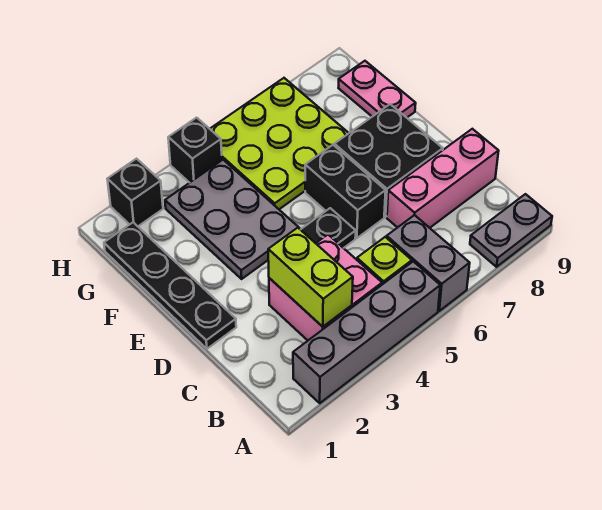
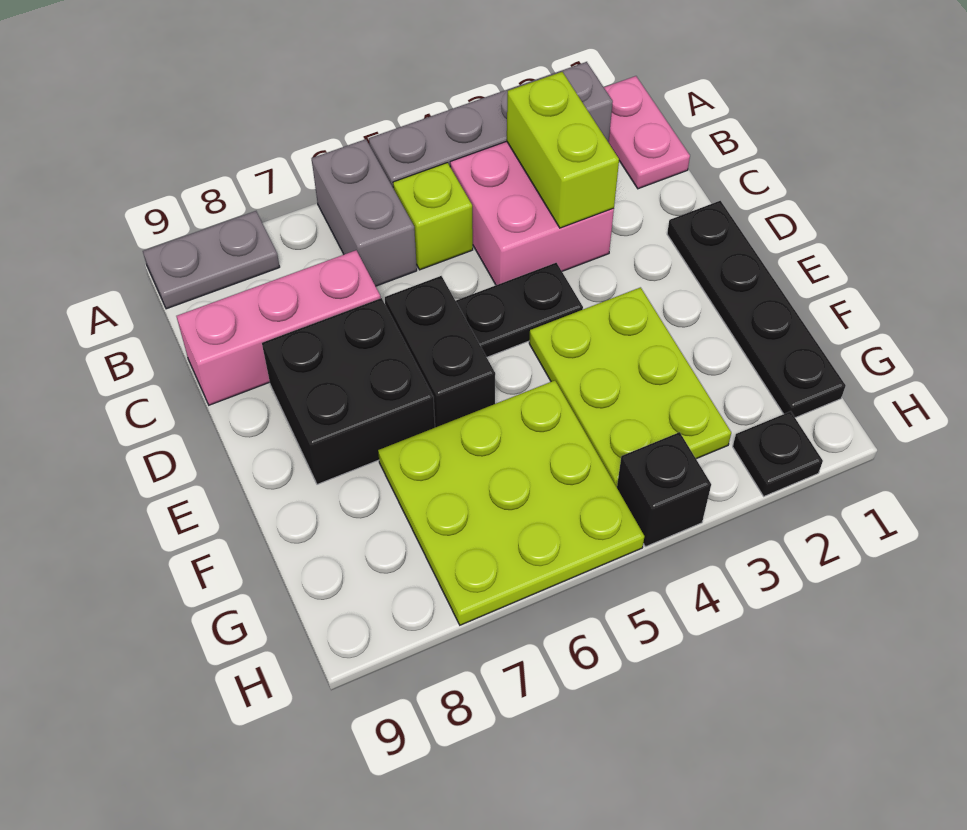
grey plate E3:G4 level 1 -> lime plate E3:G4 level 1
pink plate F9:G9 level 1 -> pink plate A1:B1 level 1
black brick H2 level 1 -> black plate H2 level 1

